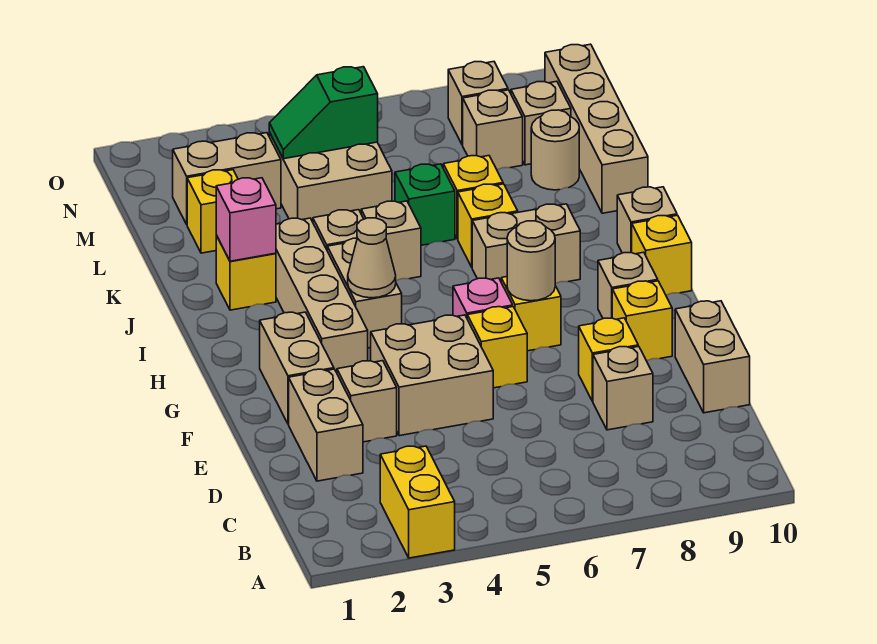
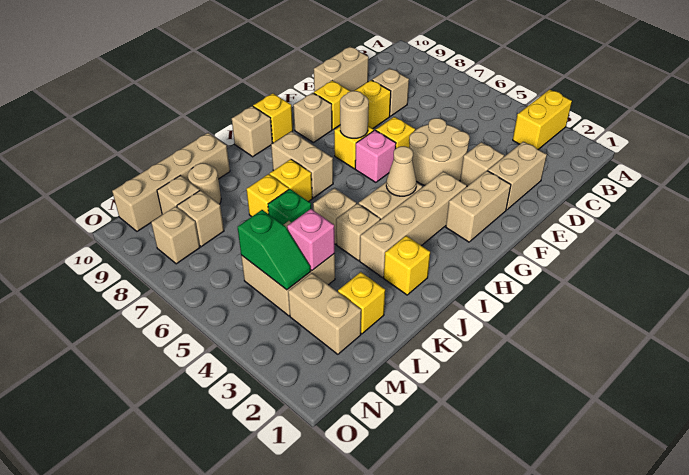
tan brick E4:F5 level 1 -> tan round brick E4:F5 level 1
pink brick J2 level 2 -> pink brick L4 level 2

